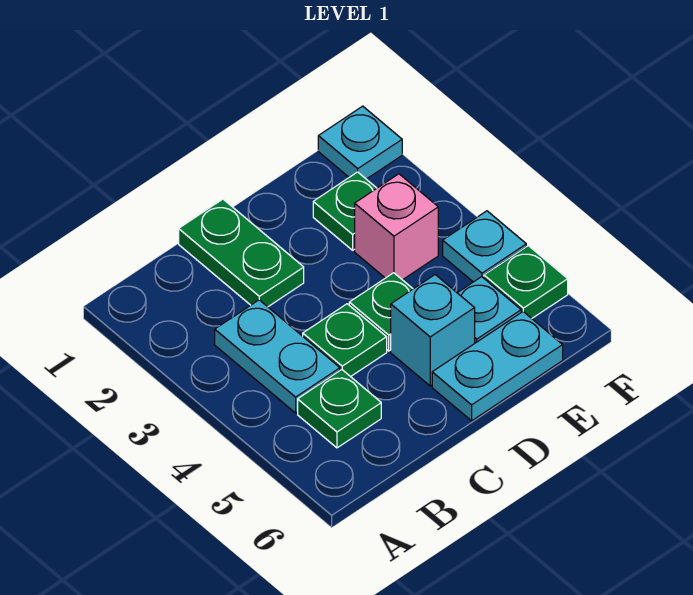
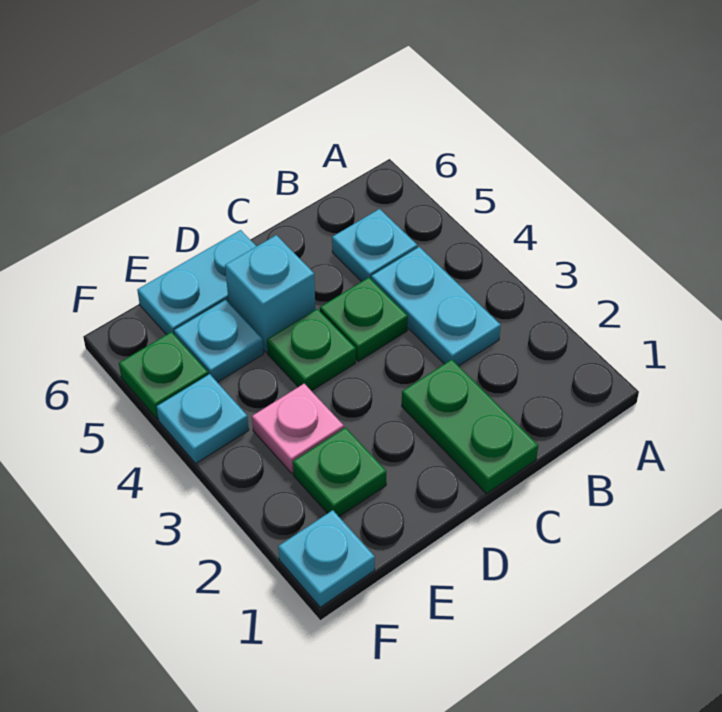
green plate B5 level 1 -> cyan plate B5 level 1
pink brick E3 level 1 -> pink plate E3 level 1

